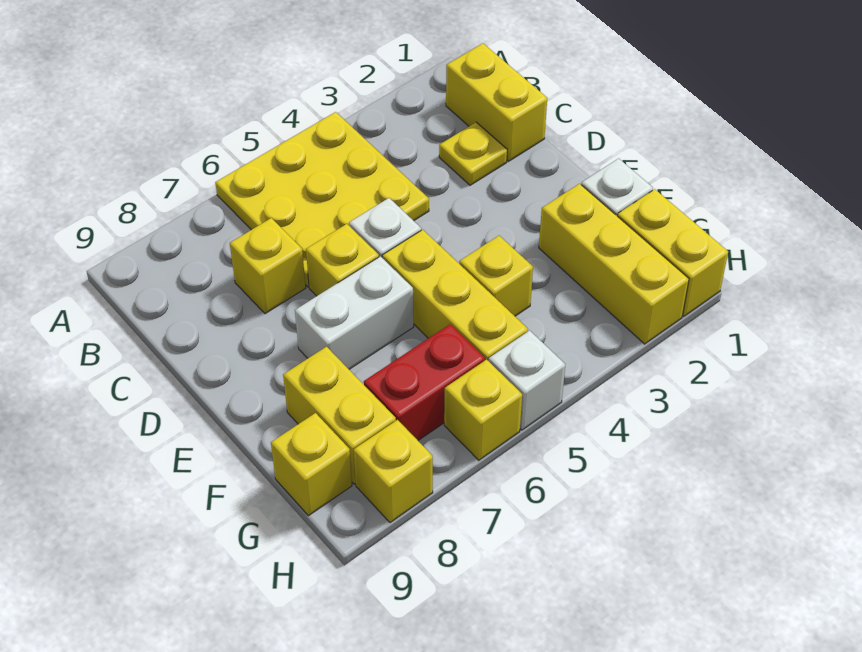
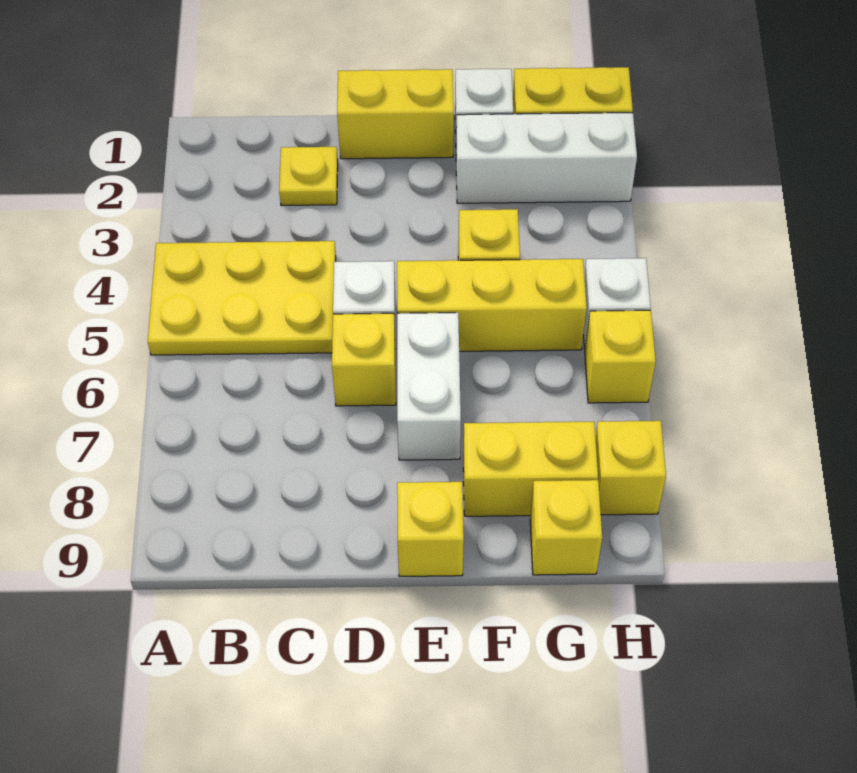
yellow plate A4:C6 level 1 -> yellow plate A4:C5 level 1
yellow brick B1:C1 level 1 -> yellow brick D1:E1 level 1
yellow brick C7 level 1 -> yellow brick E9 level 1
yellow brick F2:H2 level 1 -> white brick F2:H2 level 1
red brick G6:G7 level 1 -> none

